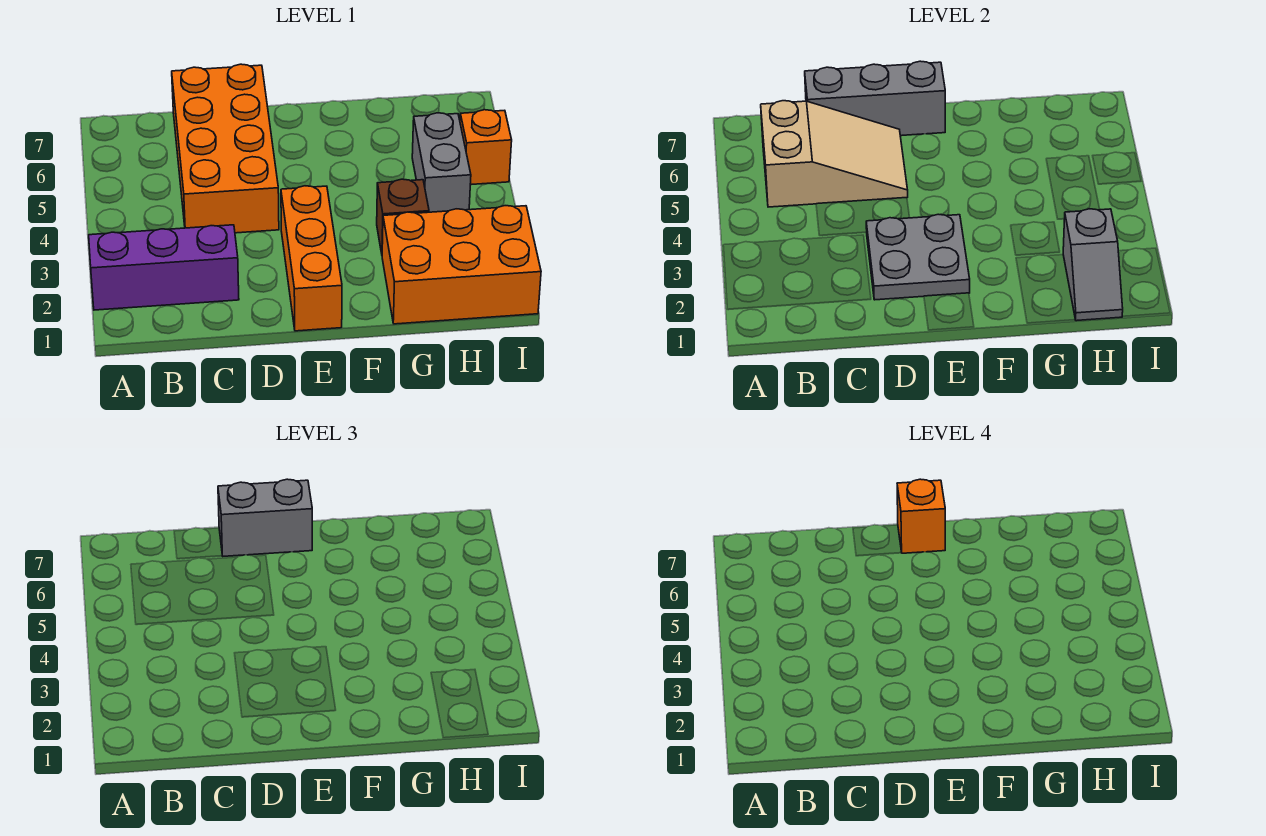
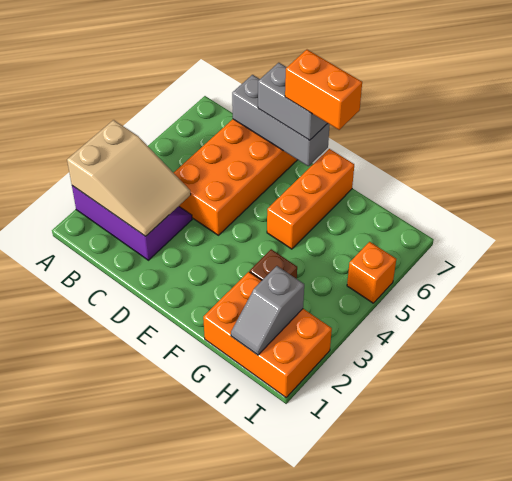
tan slope B5:D6 level 2 top B -> tan slope A2:C3 level 2 top A
grey plate D2:E3 level 2 -> none
orange brick E1:E3 level 1 -> orange brick F5:F7 level 1
orange brick E7 level 4 -> orange brick E7:F7 level 4
grey brick H4:H5 level 1 -> none

